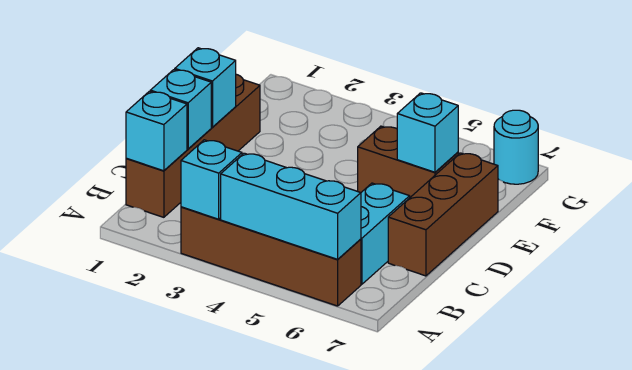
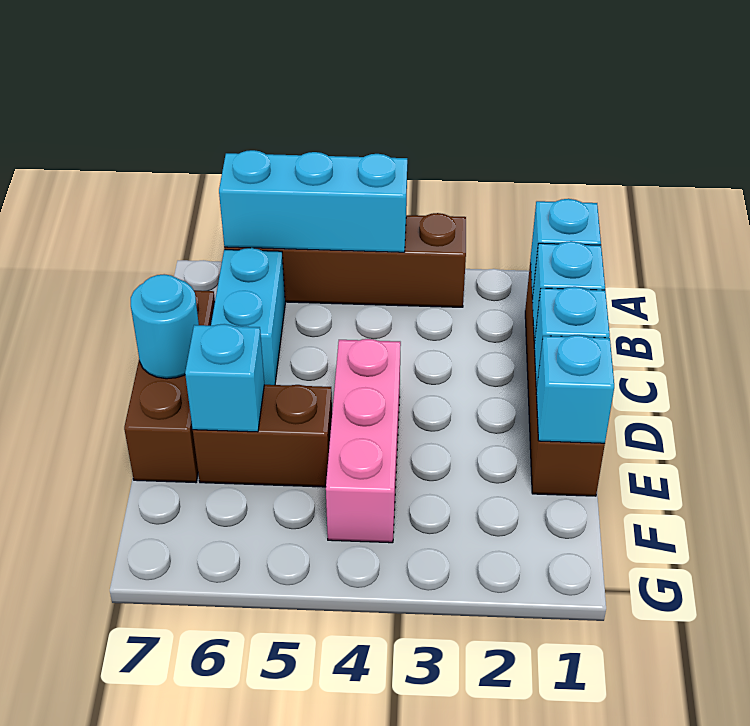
cyan brick A3 level 2 -> cyan brick E1 level 2
none -> pink brick D4:F4 level 1
cyan round brick G7 level 1 -> cyan round brick D7 level 2

